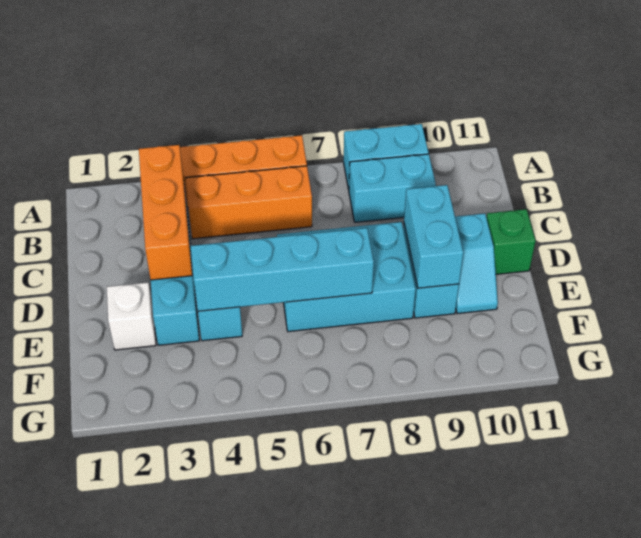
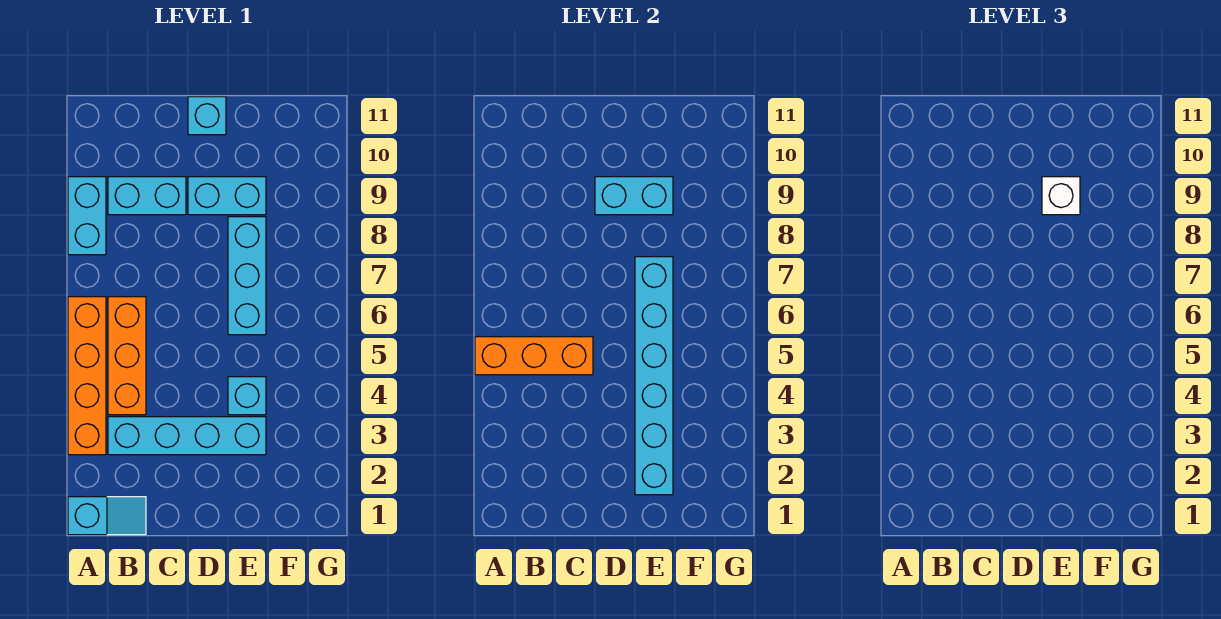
orange brick B3:D3 level 2 -> orange brick A5:C5 level 2
cyan brick B8:B9 level 1 -> cyan brick B9:C9 level 1
cyan brick D6:E8 level 1 -> cyan brick E6:E8 level 1
cyan slope D10:E10 level 1 top D -> cyan slope A1:B1 level 1 top A
green brick D11 level 1 -> cyan brick D11 level 1
white brick E2 level 1 -> white brick E9 level 3
cyan brick E4:E7 level 2 -> cyan brick E2:E7 level 2

